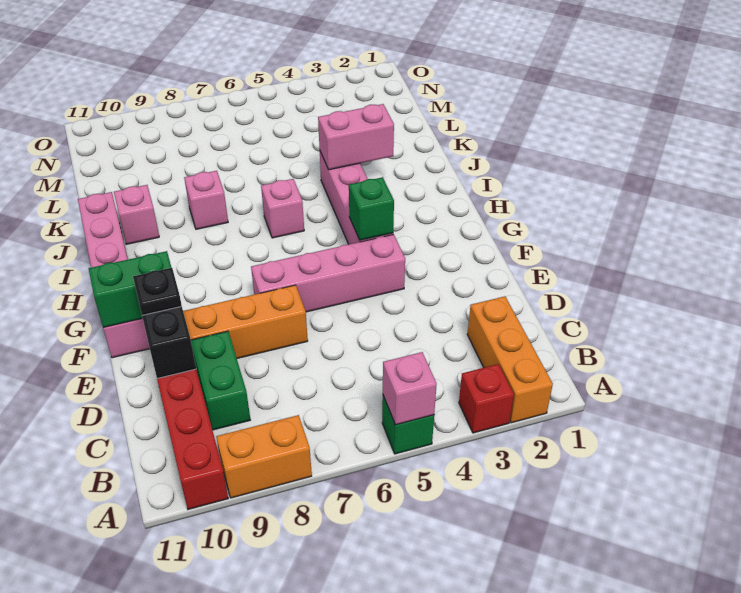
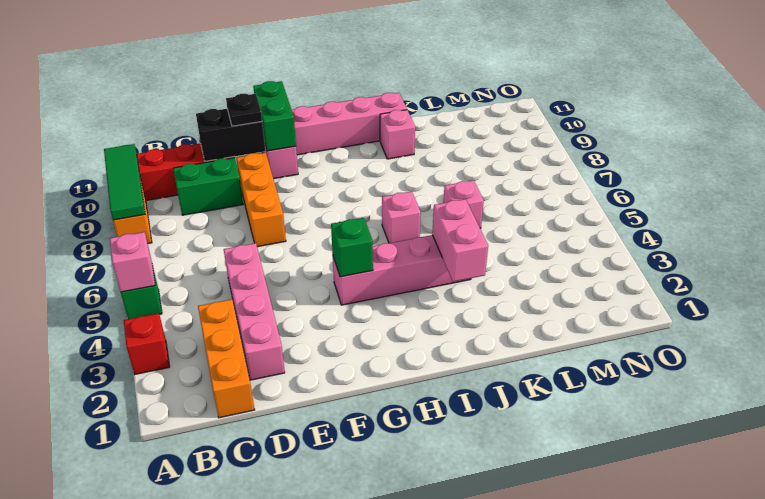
orange brick A2:C2 level 1 -> orange brick C1:C3 level 1
none -> green tile A8:A10 level 2
pink brick F4:F7 level 1 -> pink brick D2:D5 level 1
pink brick J8 level 1 -> pink brick K6 level 1

